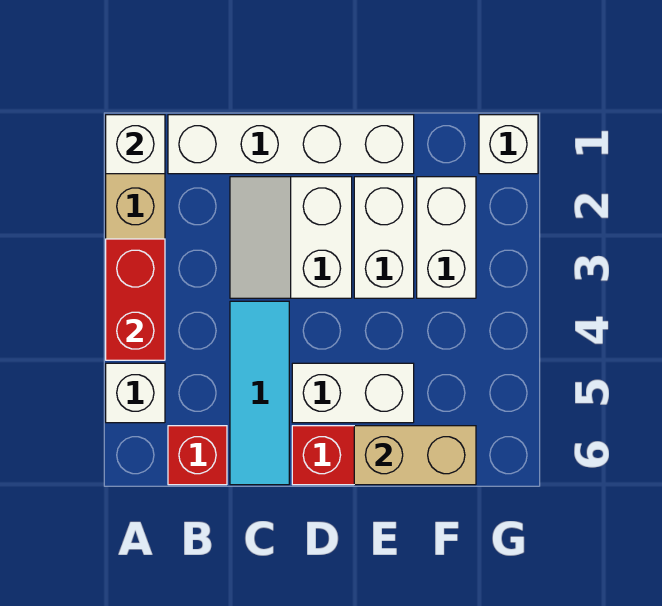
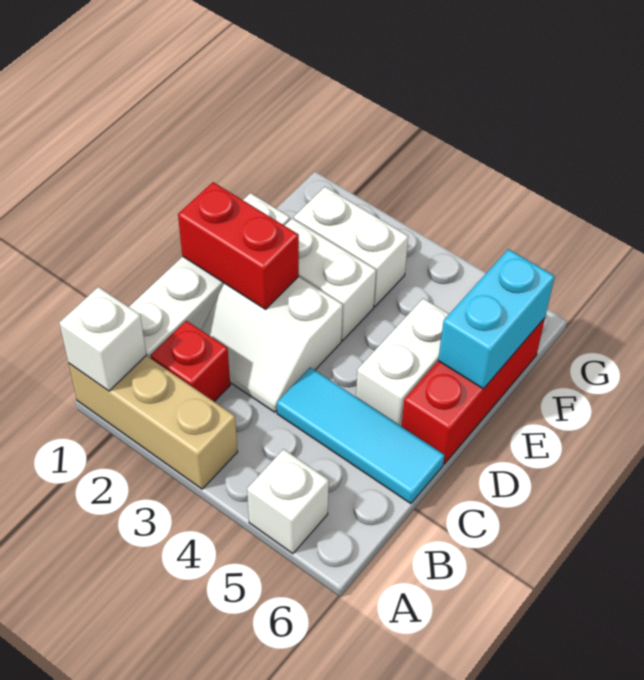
red brick A3:A4 level 2 -> red brick D1:D2 level 2
red brick B6 level 1 -> red brick B2 level 1
tan brick E6:F6 level 2 -> cyan brick E6:F6 level 2
white brick G1 level 1 -> none

